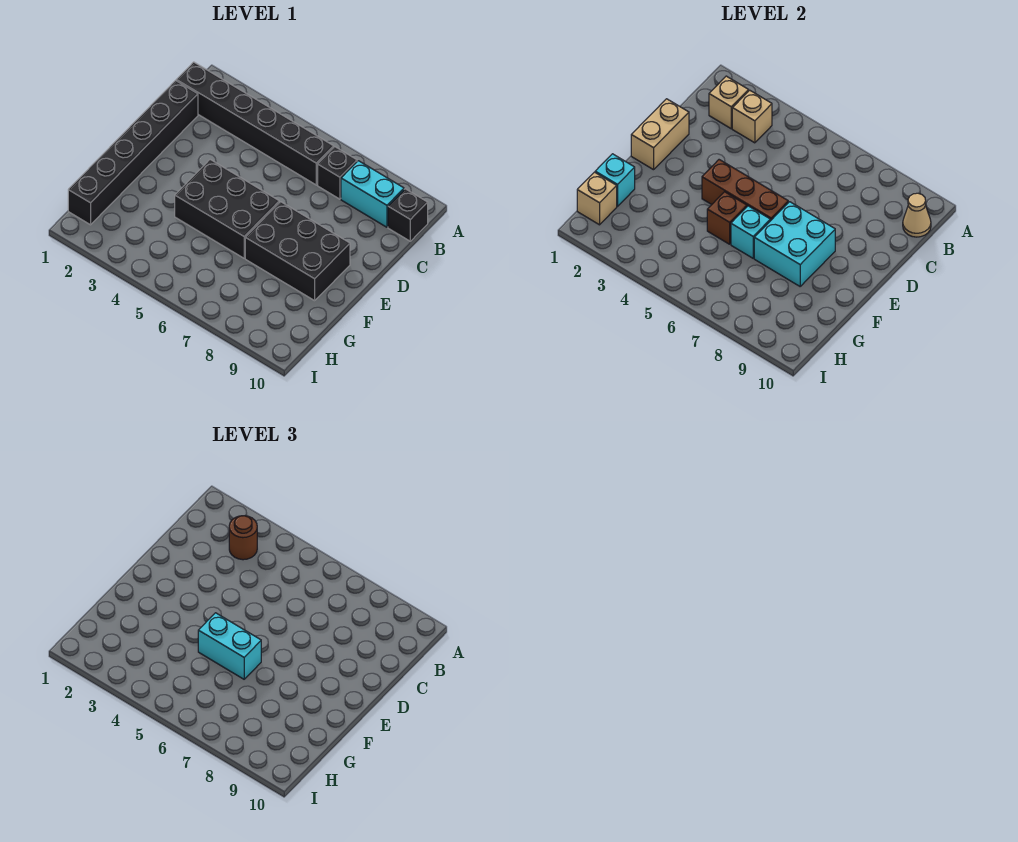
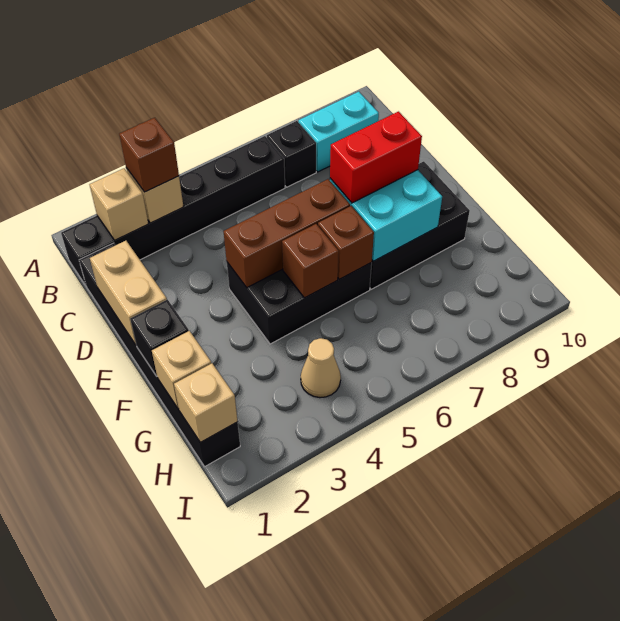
brown round brick B3 level 3 -> brown brick B3 level 3
black brick B10 level 1 -> black brick F1 level 2
tan cone B10 level 2 -> tan cone H4 level 1
none -> red brick E7:E8 level 3
cyan brick F5:F6 level 3 -> none
cyan brick F6 level 2 -> brown brick F6 level 2
cyan brick G1 level 2 -> tan brick G1 level 2

